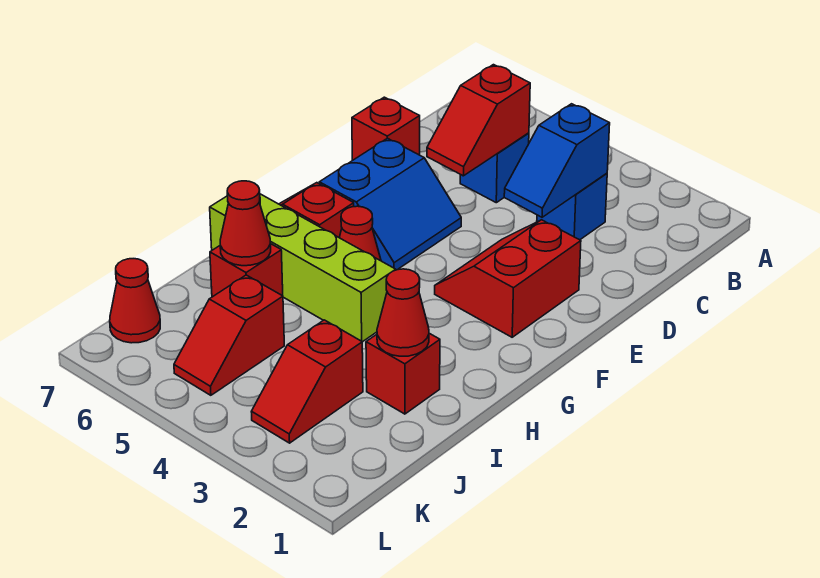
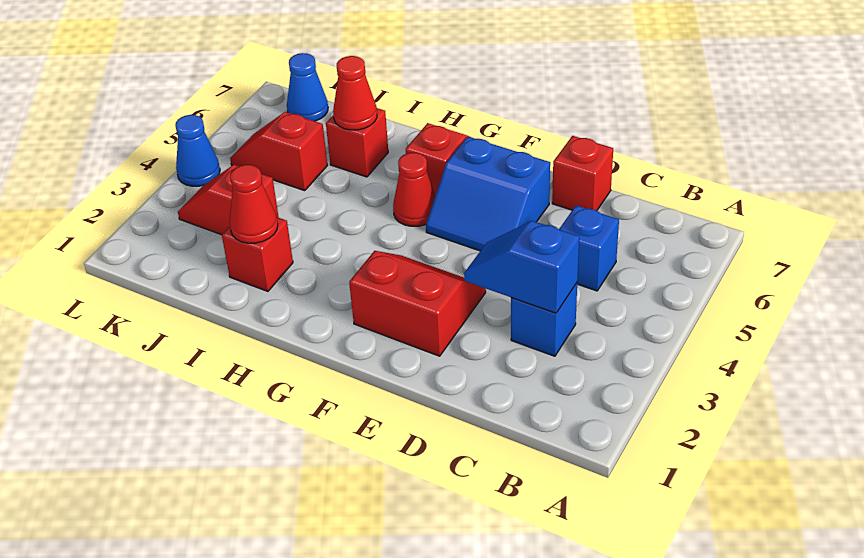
red slope C5:D5 level 2 top C -> none
lime brick H4:H7 level 1 -> none
red cone K7 level 1 -> blue cone K7 level 1
none -> blue cone L4 level 1

